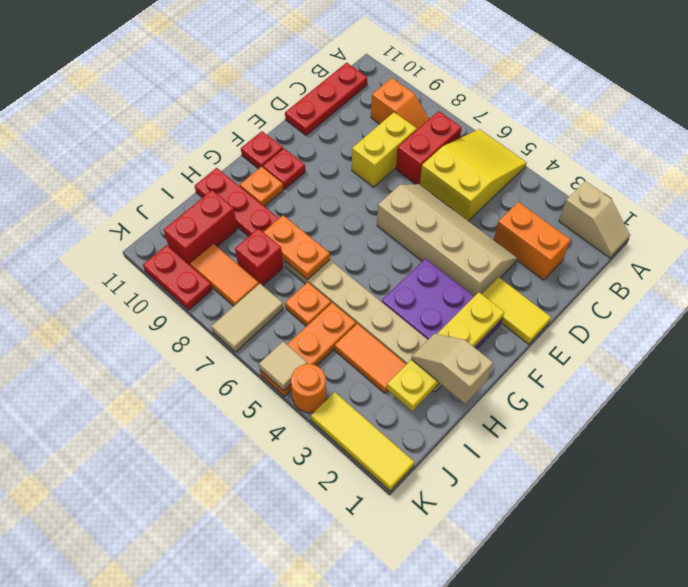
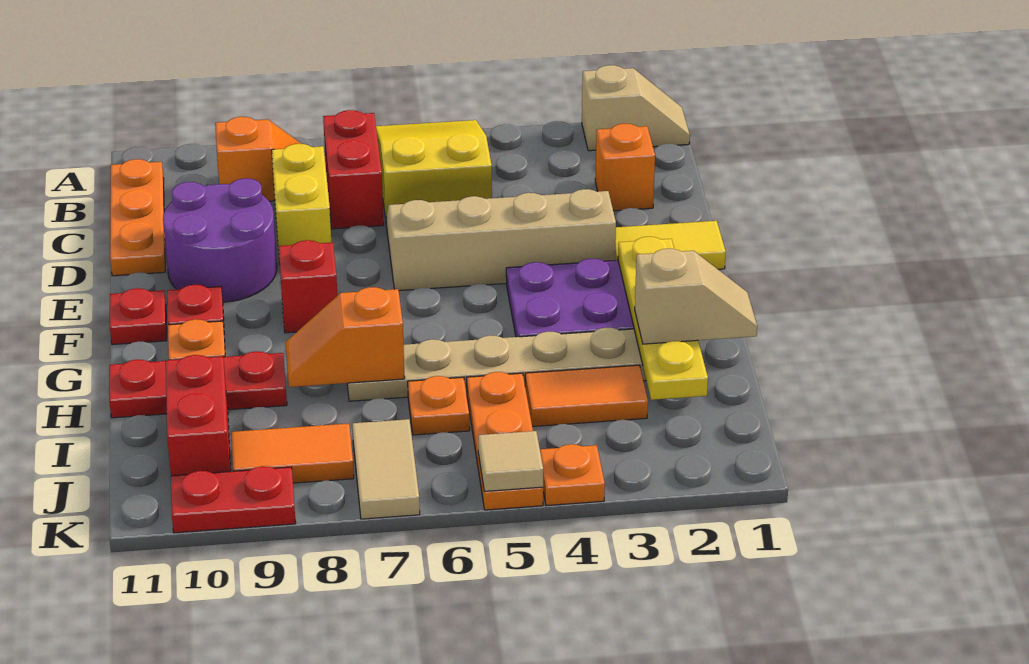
red plate B11:D11 level 1 -> orange plate B11:D11 level 1
orange brick C2:C3 level 1 -> orange brick C2 level 1
none -> purple round brick D9:E10 level 1
tan slope H1:H2 level 3 top 1 -> tan slope H1:H2 level 3 top 2
orange plate H7:H8 level 2 -> orange slope H7:H8 level 2 top 7
red brick I8 level 1 -> red brick F8 level 1
yellow tile K1:K3 level 1 -> none
orange round brick K4 level 1 -> orange plate K4 level 1

